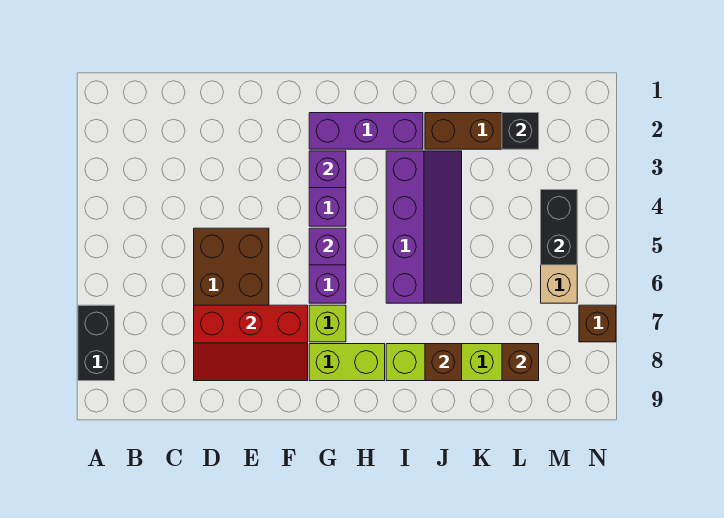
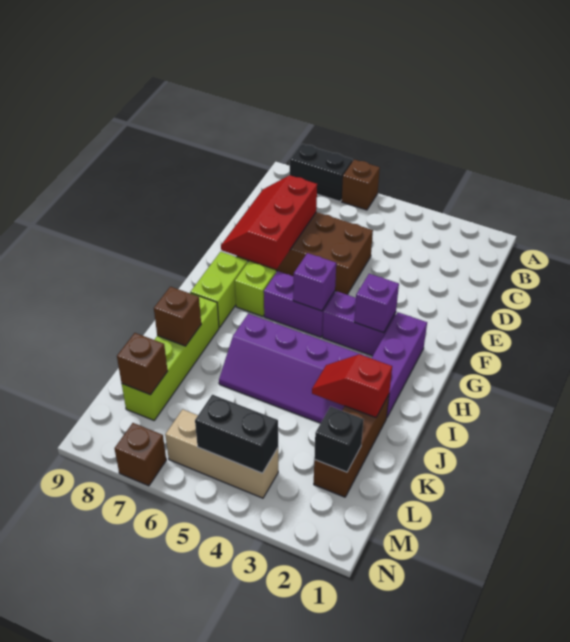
none -> brown brick A6 level 1
none -> red slope J2:J3 level 2 top 2

